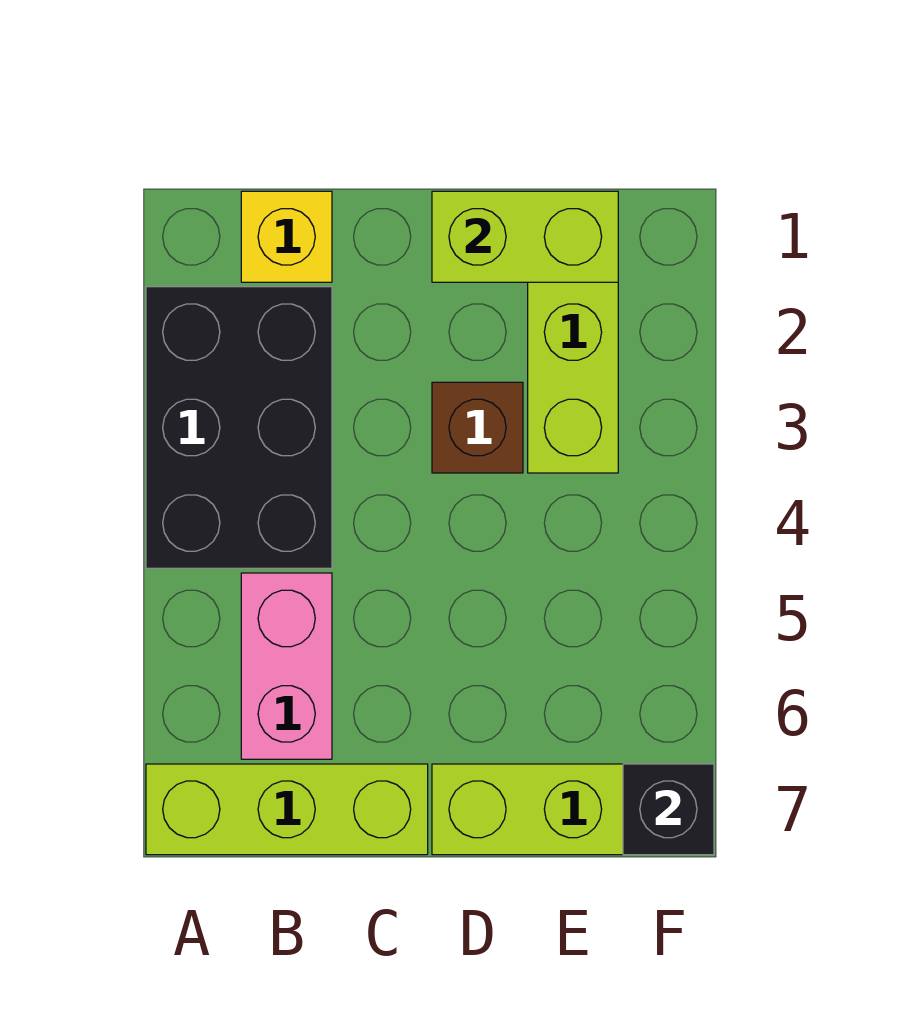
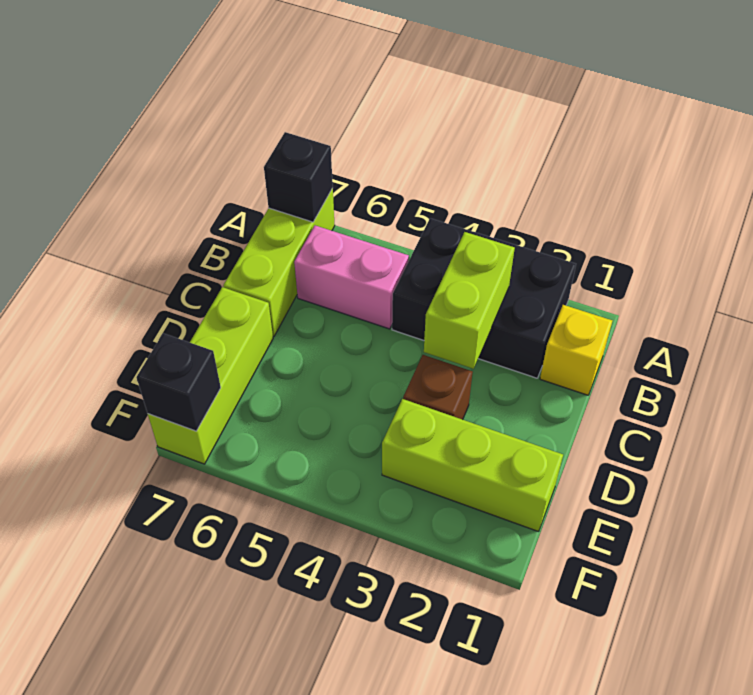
none -> black brick A7 level 2
lime brick D1:E1 level 2 -> lime brick B3:C3 level 2

